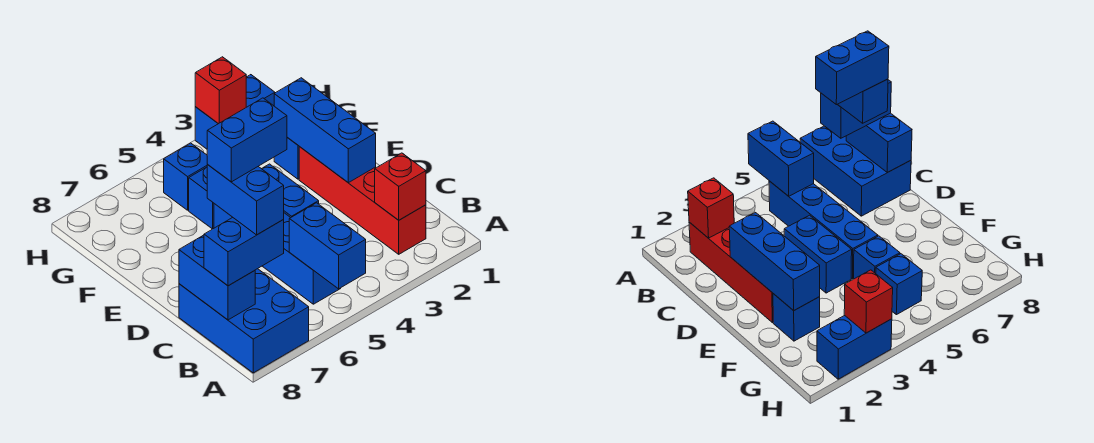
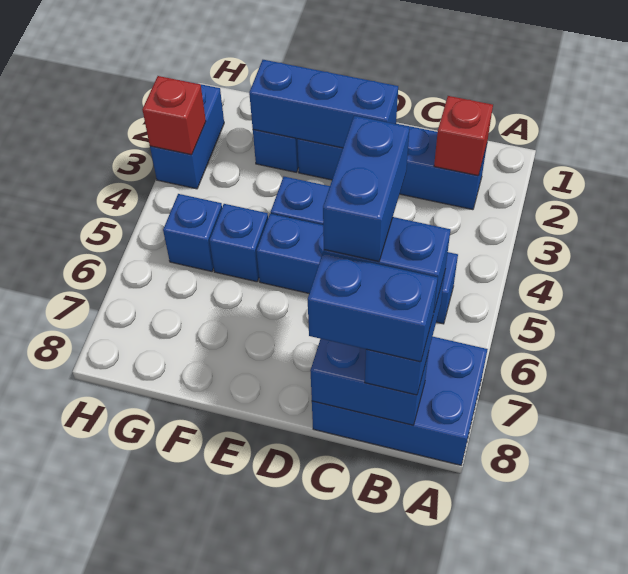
blue brick A5:B5 level 2 -> blue brick B8:C8 level 4
red brick B2:E2 level 1 -> blue brick B2:E2 level 1

